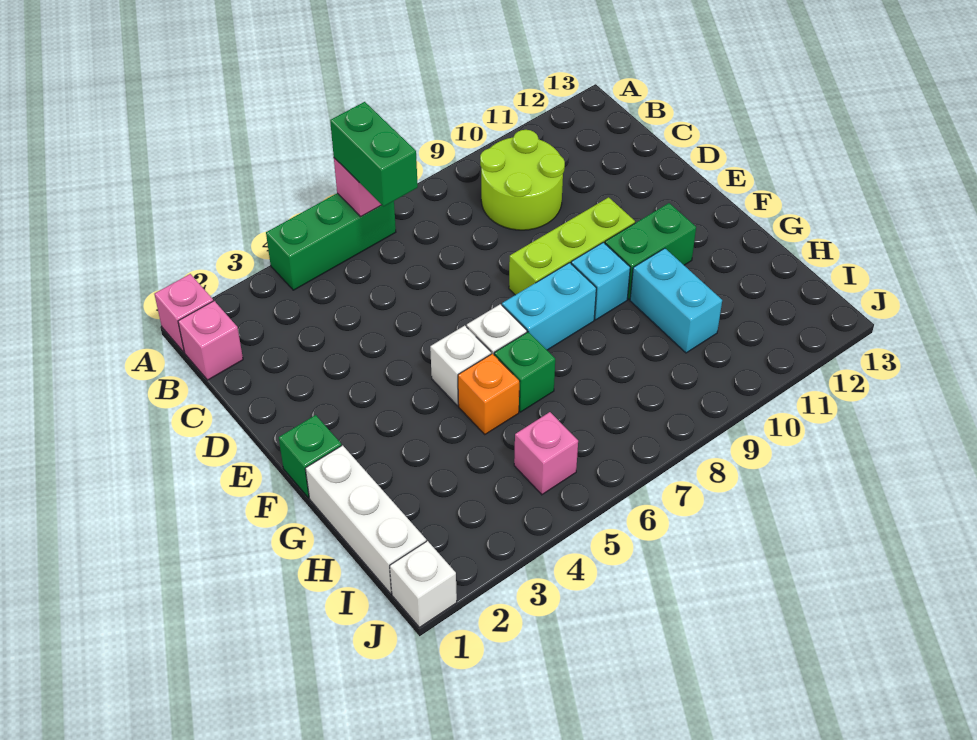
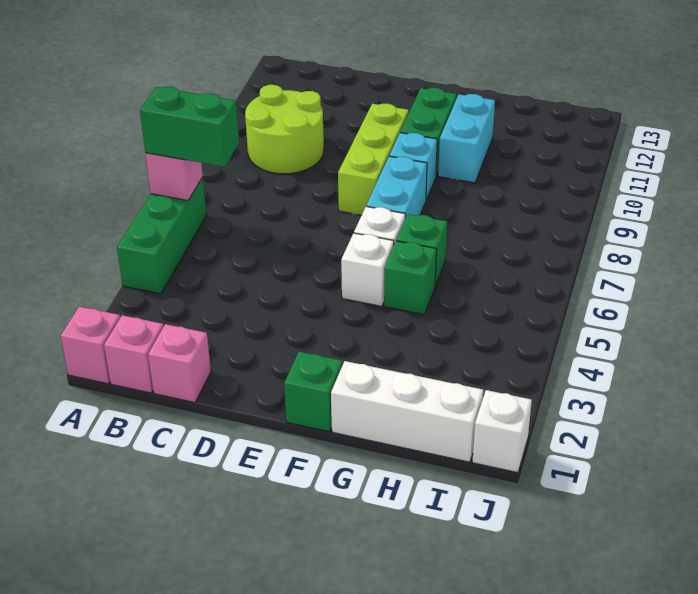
orange brick G5 level 1 -> green brick G5 level 1
cyan brick G10:H10 level 1 -> cyan brick G10:G11 level 1
pink brick I5 level 1 -> pink brick C1 level 1

